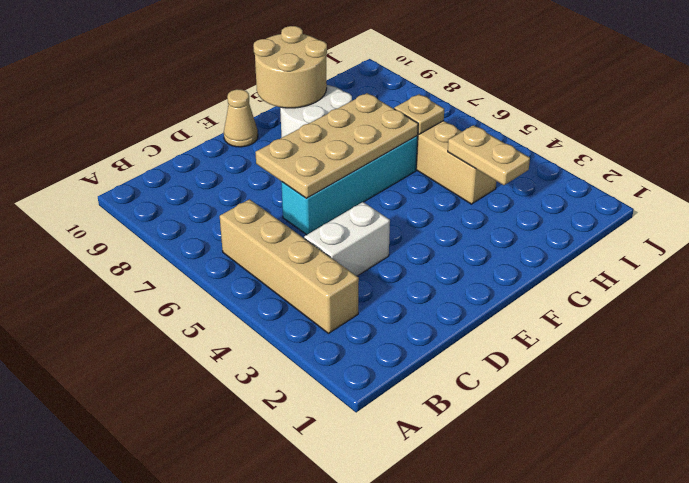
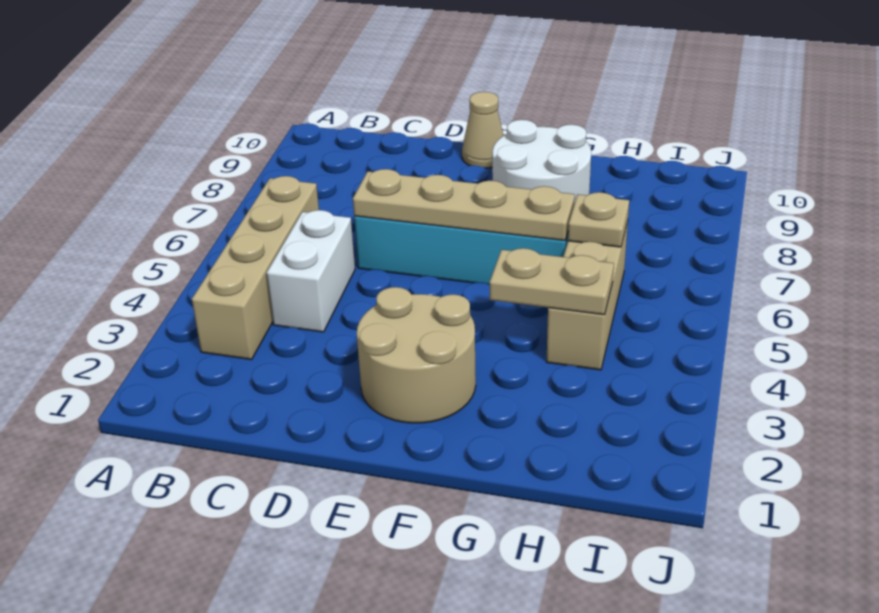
white brick C4:D4 level 1 -> white brick C4:C5 level 1
tan plate D6:G7 level 2 -> tan plate D6:G6 level 2
tan round brick F9:G10 level 2 -> tan round brick E2:F3 level 1
tan plate H3:H4 level 2 -> tan plate G4:H4 level 2

